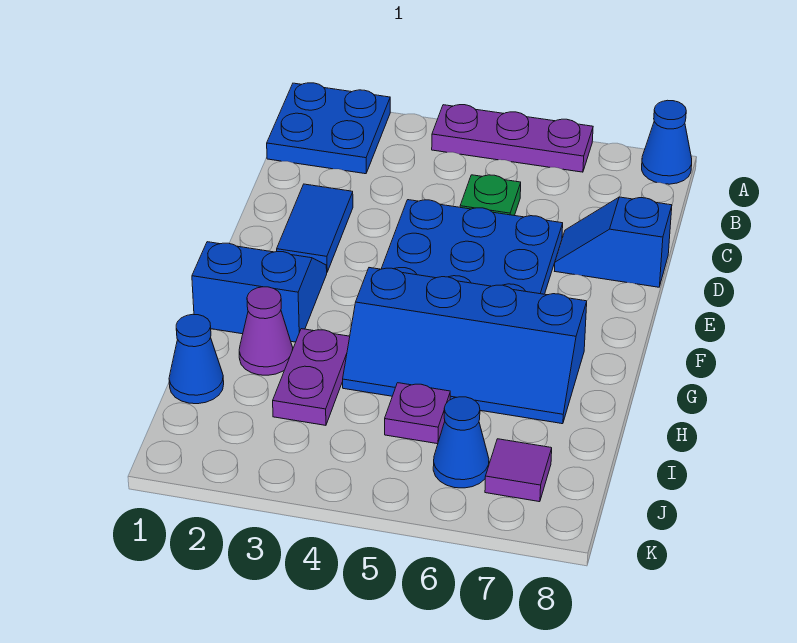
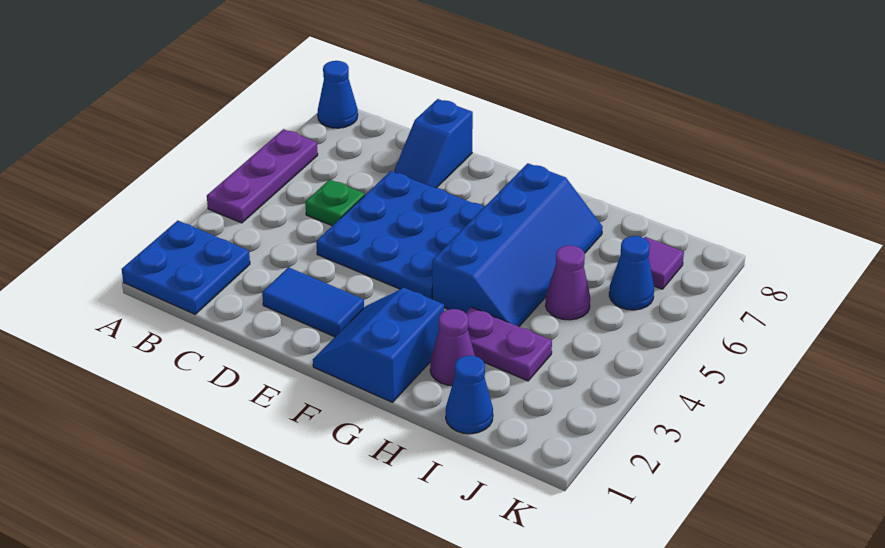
purple plate I5 level 1 -> purple cone I5 level 1

